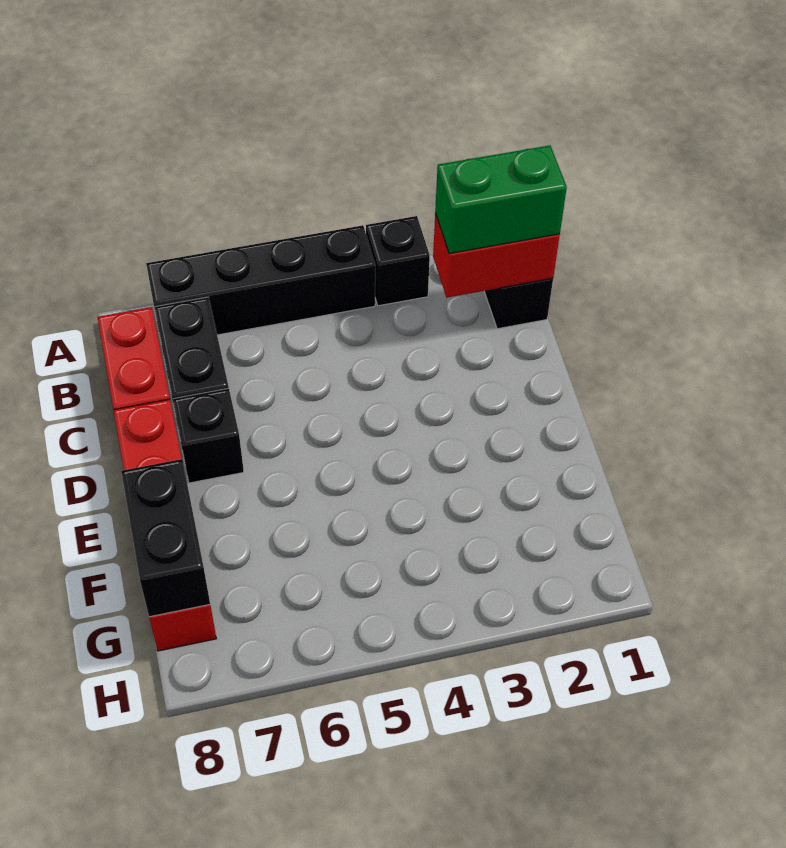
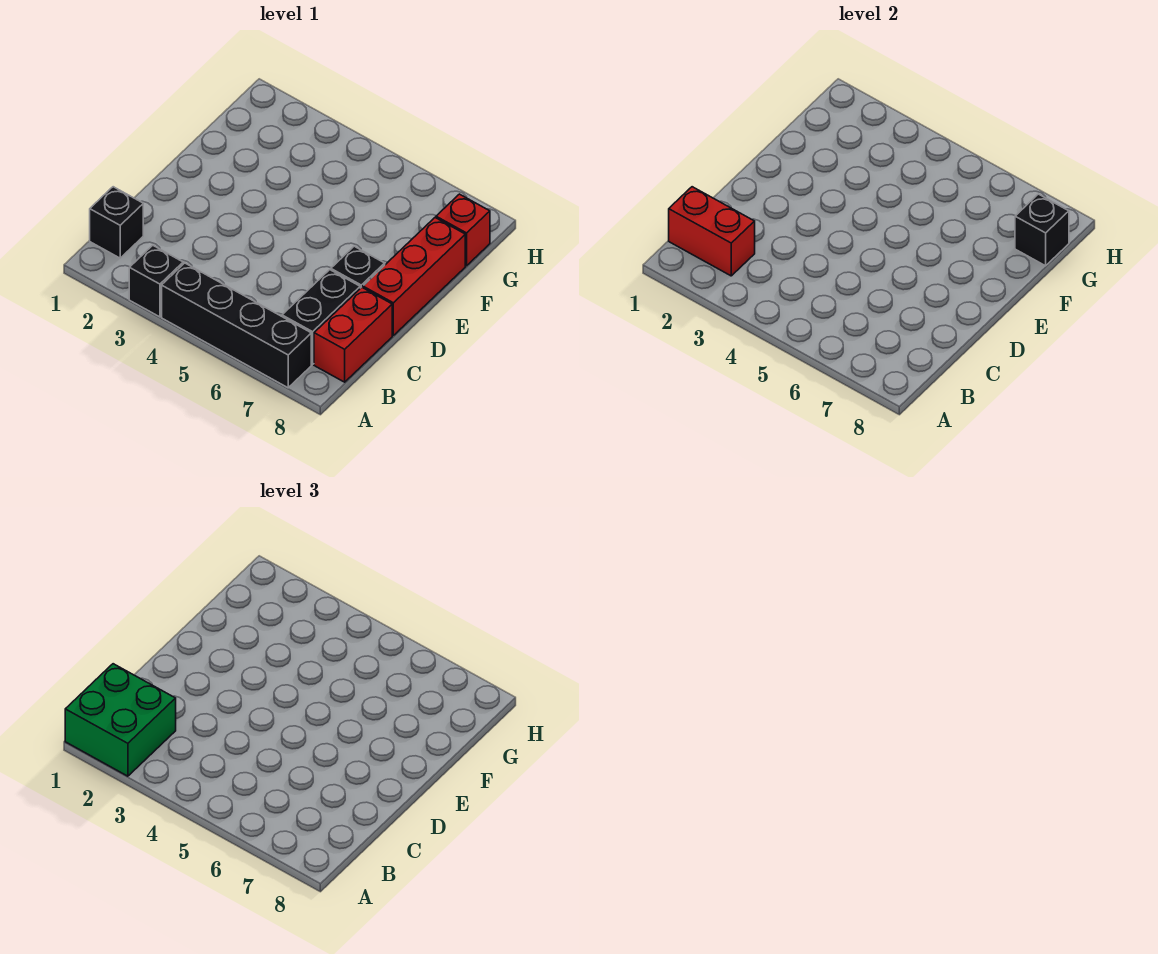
green brick B1:B2 level 3 -> green brick A1:B2 level 3
black brick F8:G8 level 2 -> black brick G8 level 2

